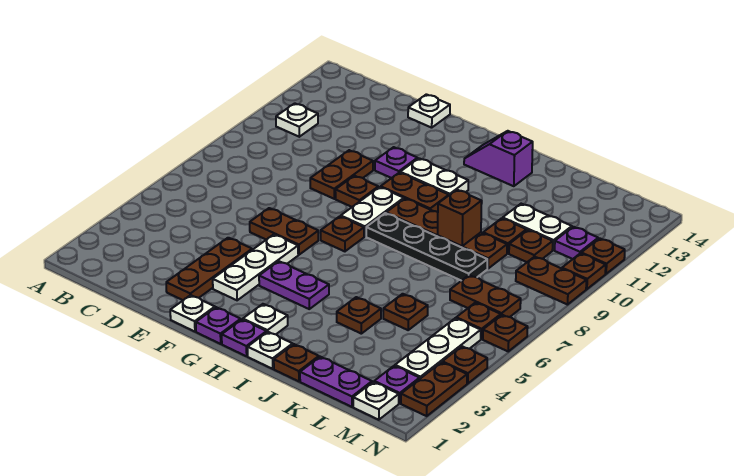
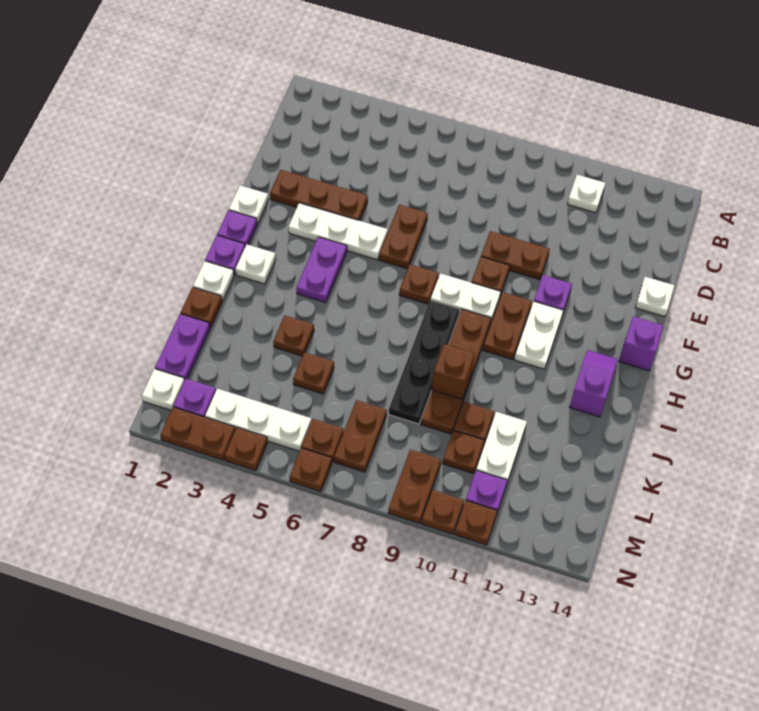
none -> purple brick G14 level 1

